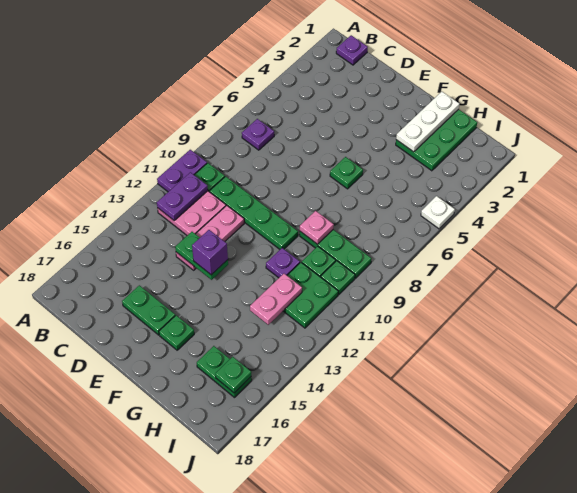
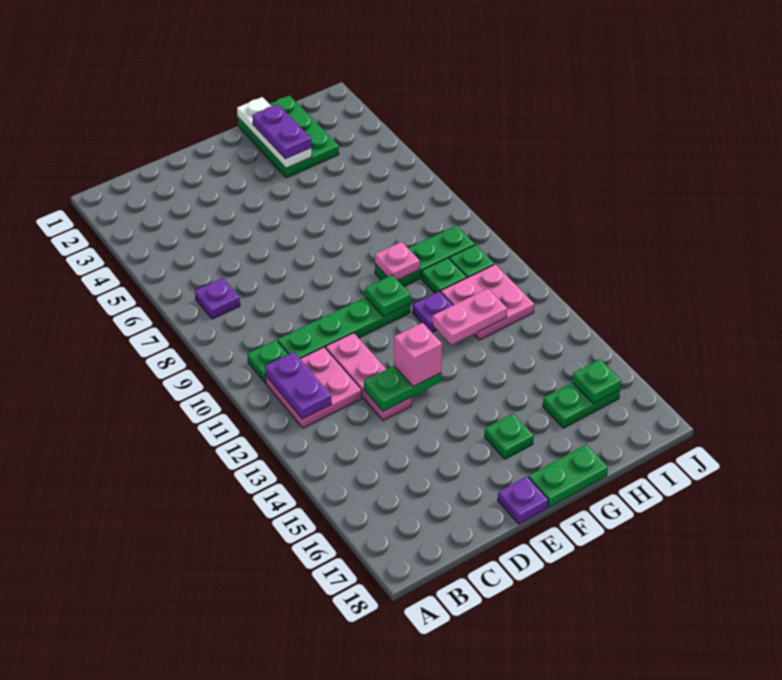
purple plate A10:A11 level 1 -> purple plate G2:G3 level 3
purple plate B1 level 1 -> purple plate E18 level 1
green plate D16:E16 level 1 -> green plate F18:G18 level 1
purple brick E13 level 3 -> pink brick E13 level 3
green plate F6 level 1 -> green plate F10 level 2
green plate H11:I12 level 1 -> pink plate H11:I12 level 1
pink plate H12:H13 level 2 -> pink plate G12:H12 level 2
white plate J5 level 1 -> none

